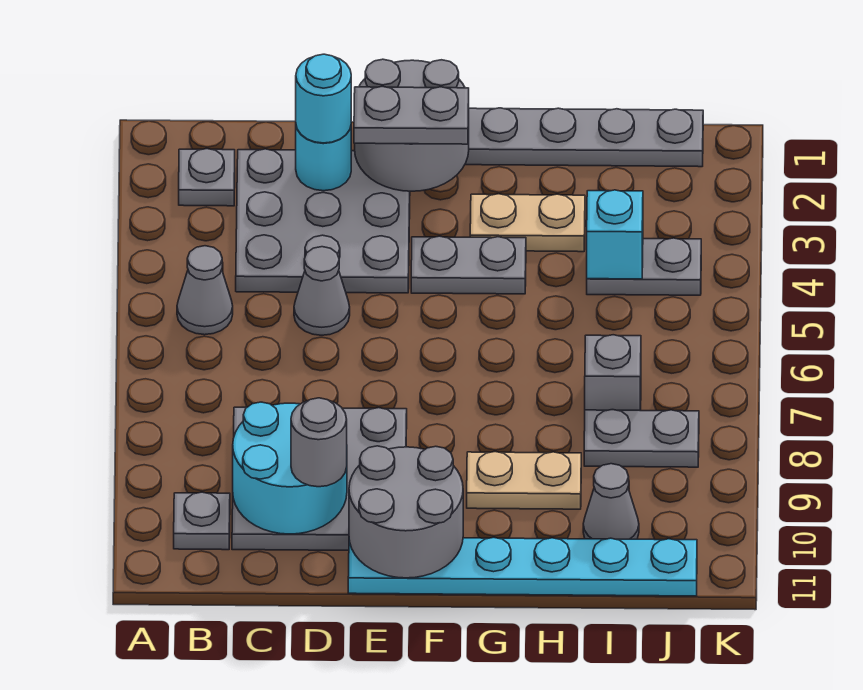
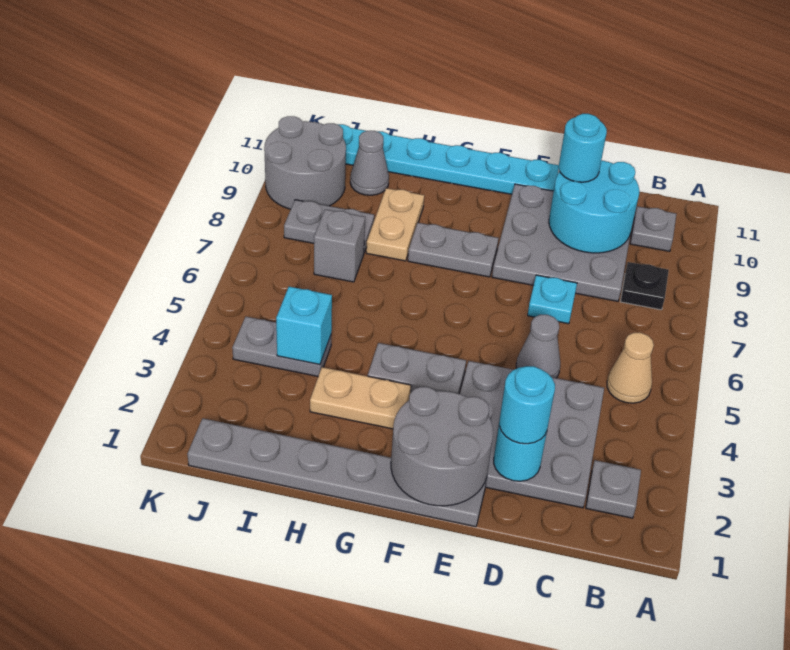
grey cone B5 level 1 -> tan cone B5 level 1
none -> black plate B8 level 1
none -> cyan plate D7 level 1
grey round brick D10 level 3 -> cyan round brick D10 level 3
grey plate E2:F2 level 3 -> grey plate F8:G8 level 1
grey round brick E10:F11 level 2 -> grey round brick J9:K10 level 1
tan plate G9:H9 level 1 -> tan plate H8:H9 level 1

